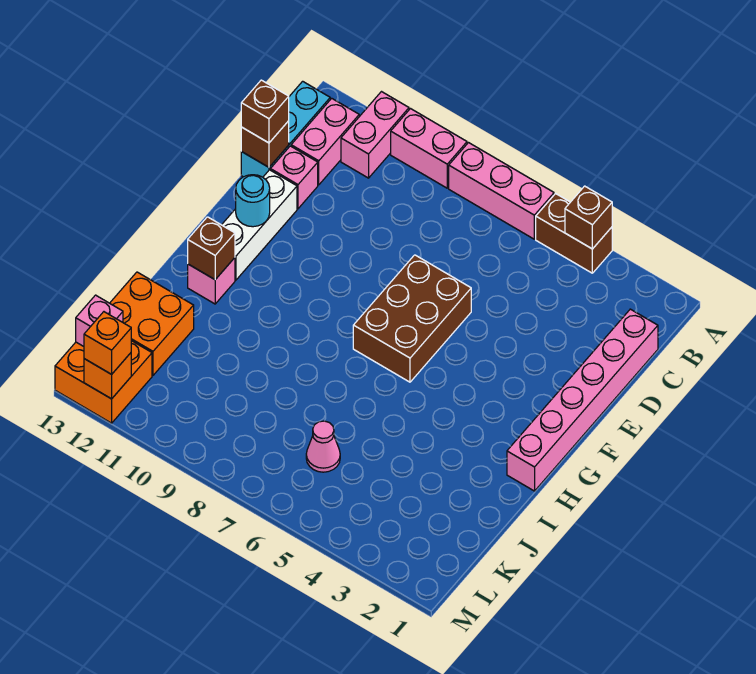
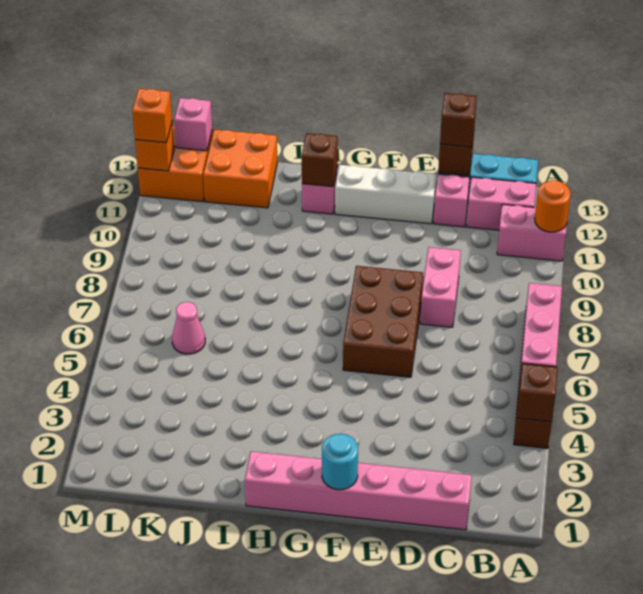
pink brick A9:A10 level 1 -> pink brick D8:D9 level 1
none -> orange round brick A11 level 2
brown brick E6:G7 level 1 -> brown brick E6:F8 level 1
cyan round brick F12 level 2 -> cyan round brick F1 level 2

